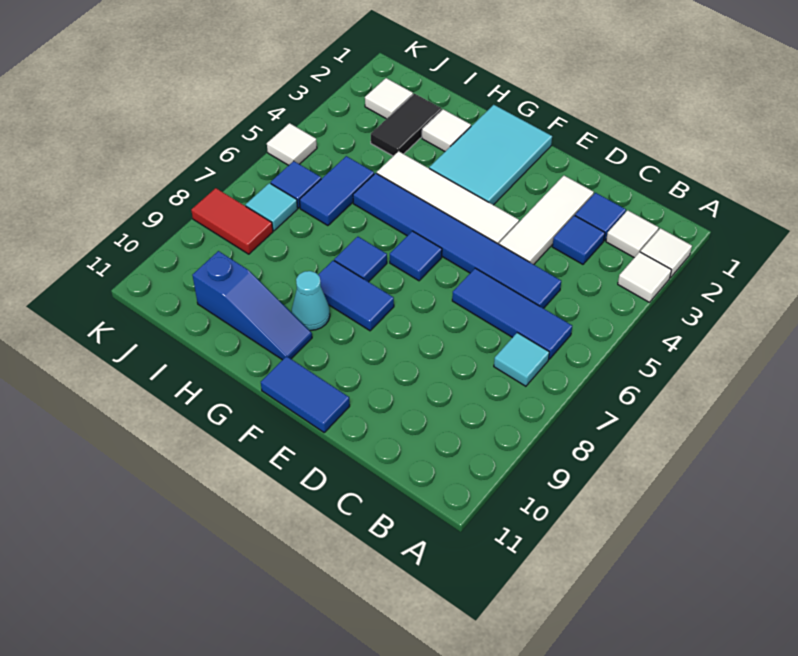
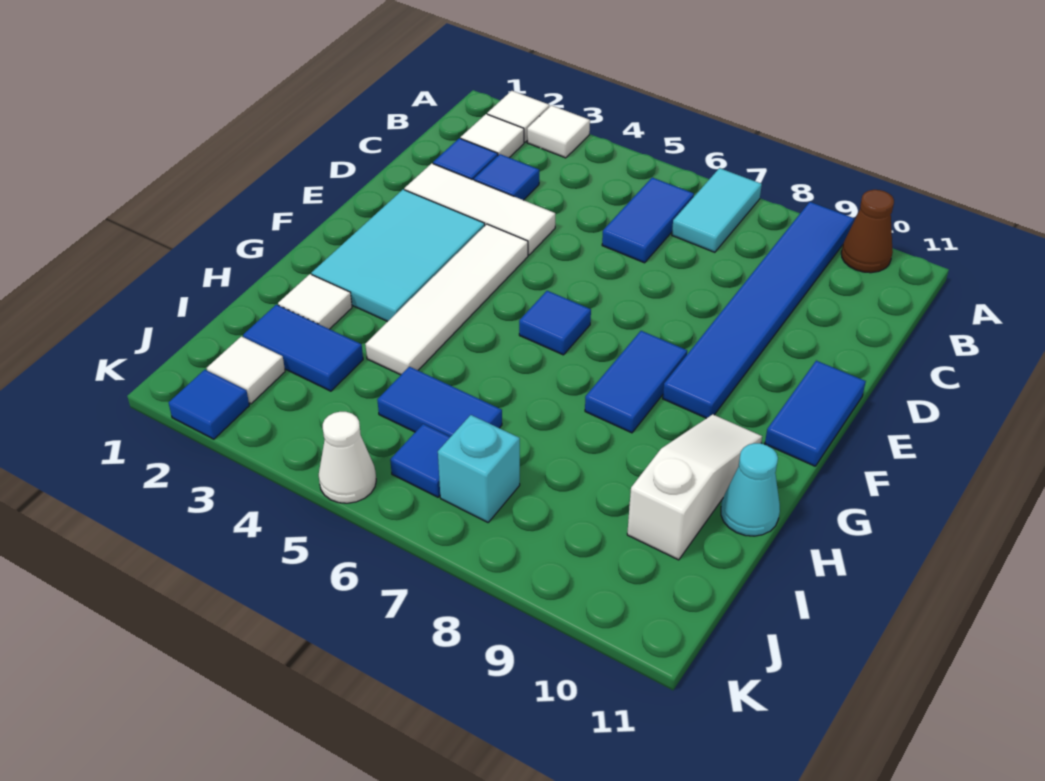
none -> brown cone A10 level 1
blue tile B6:D6 level 1 -> blue tile B6:C6 level 1
cyan tile B7 level 1 -> cyan tile A7:B7 level 1
blue tile C5:H5 level 1 -> blue tile A9:F9 level 1
cyan tile F1:G3 level 1 -> cyan tile E2:G3 level 1
blue tile G7 level 1 -> blue tile K2 level 1
cyan cone G9 level 1 -> cyan cone H11 level 1
blue slope G10:I10 level 1 top I -> white slope G10:I10 level 1 top I
black tile I2:I3 level 1 -> blue tile I2:I3 level 1
cyan tile J7 level 1 -> cyan brick J7 level 1
red tile J8:K8 level 1 -> none
white tile K5 level 1 -> white cone K5 level 1

